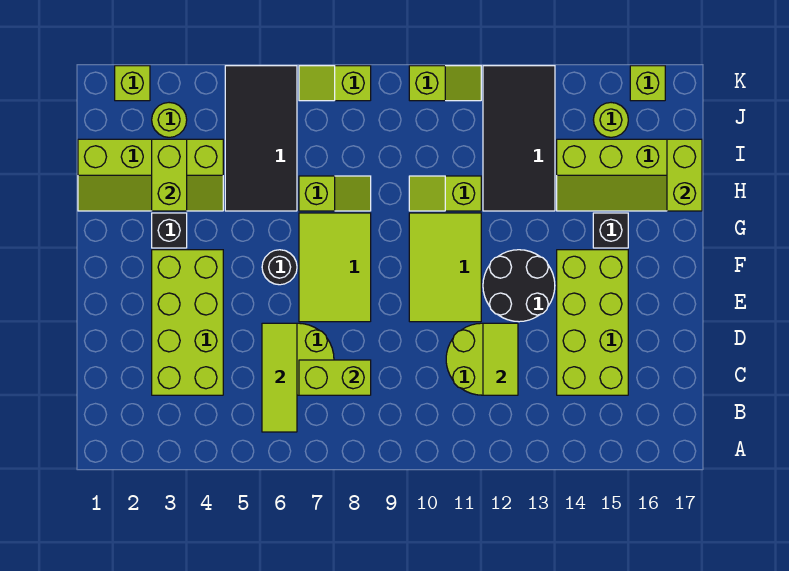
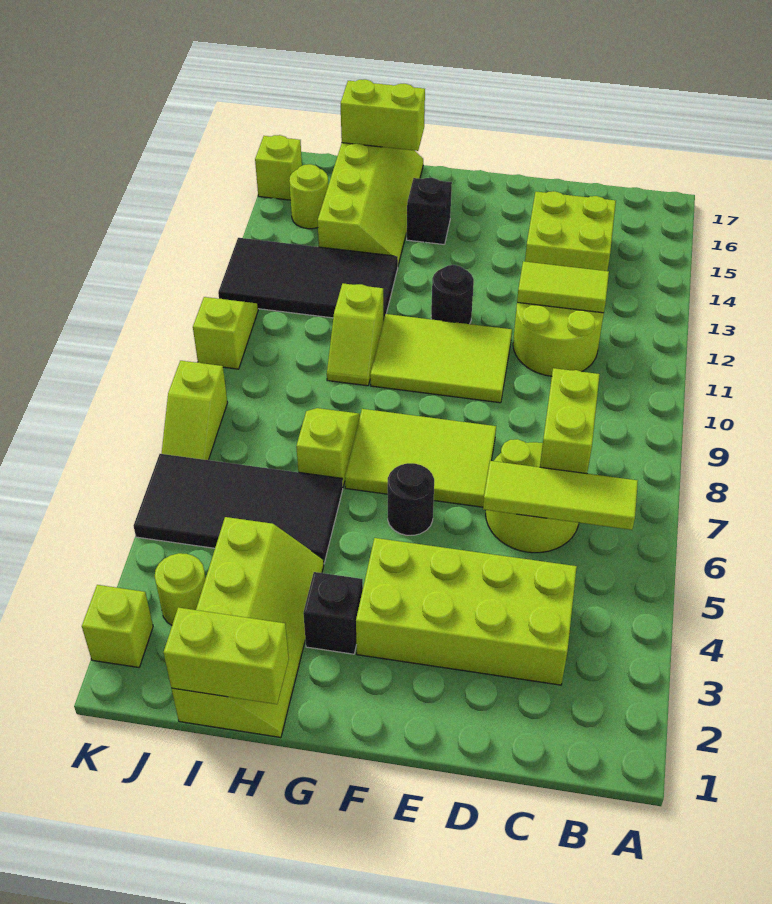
lime brick C14:F15 level 1 -> lime brick C14:D15 level 1
black round brick E12:F13 level 1 -> black round brick F12 level 1
lime brick H3:I3 level 2 -> lime brick H1:I1 level 2

